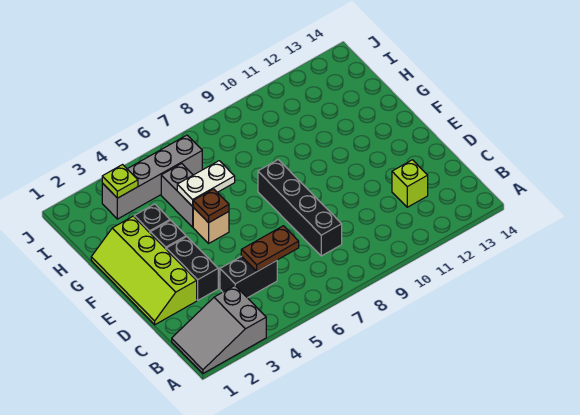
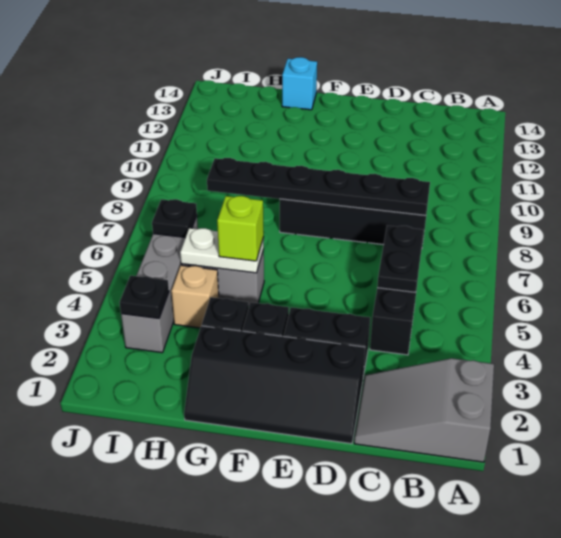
grey slope A1:B3 level 1 top 3 -> grey slope A1:C2 level 1 top A
brown plate C5:C6 level 2 -> black plate C5:C6 level 2
none -> black plate C8:H8 level 2
lime brick C12 level 1 -> lime brick G5 level 3
lime slope D1:G2 level 1 top 2 -> black slope D1:G2 level 1 top 2
tan brick F5 level 1 -> tan brick H4 level 1
brown plate F5 level 2 -> none
white plate G5:G6 level 2 -> white plate G5:H5 level 2
none -> cyan brick G14 level 1
lime plate I3 level 2 -> black plate I3 level 2
none -> black plate I6 level 2

